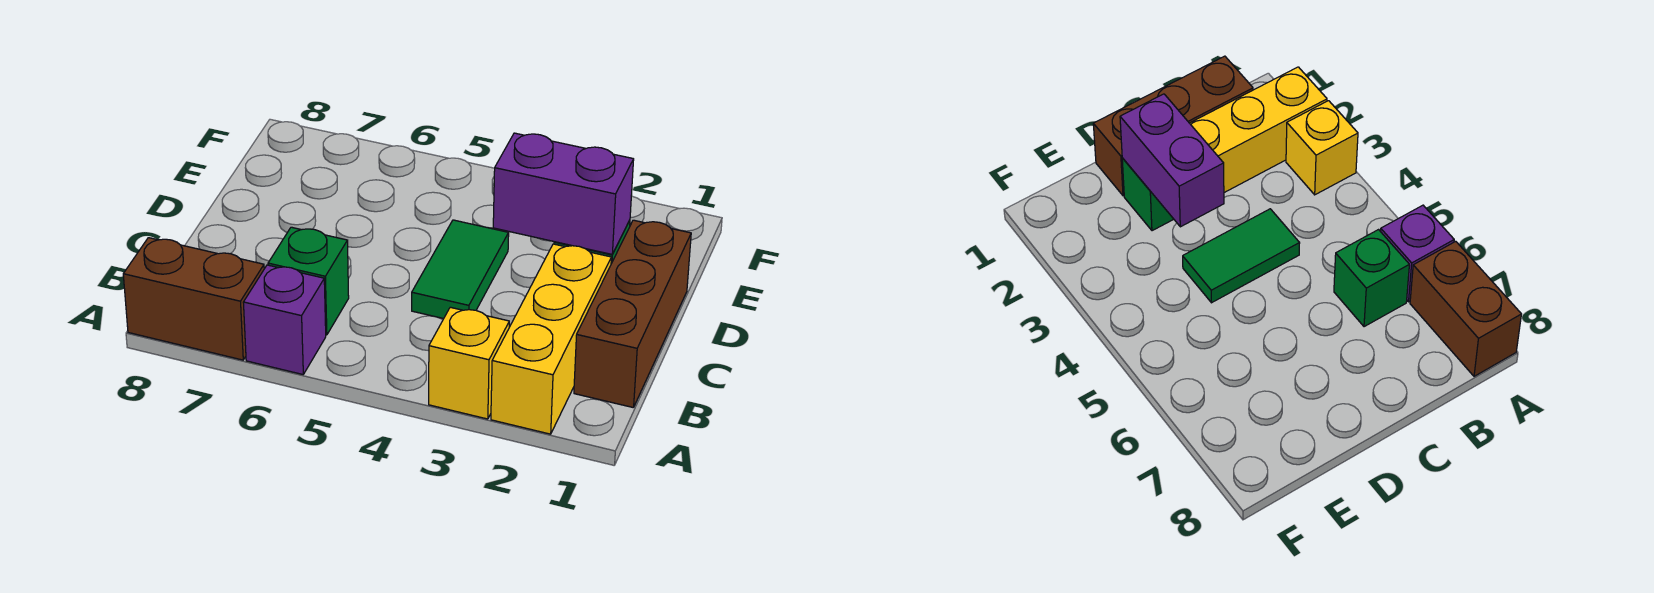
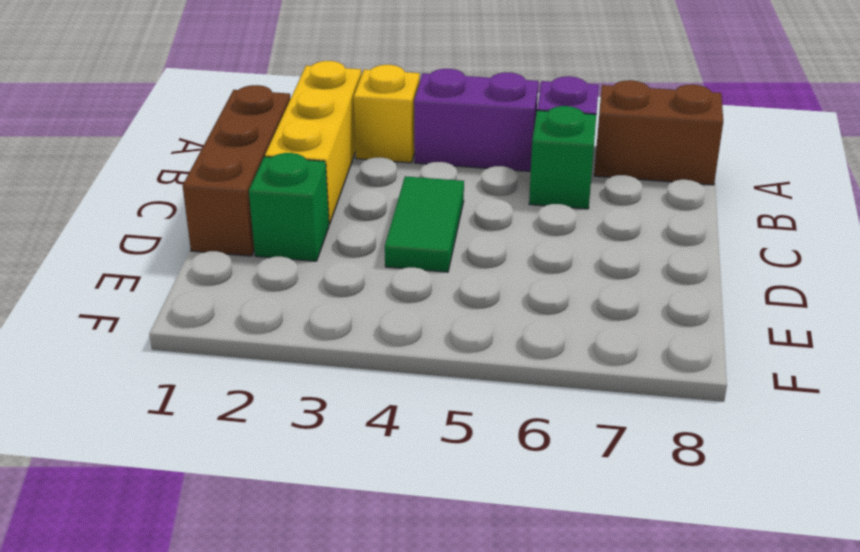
purple brick D2:D3 level 2 -> purple brick A4:A5 level 1

